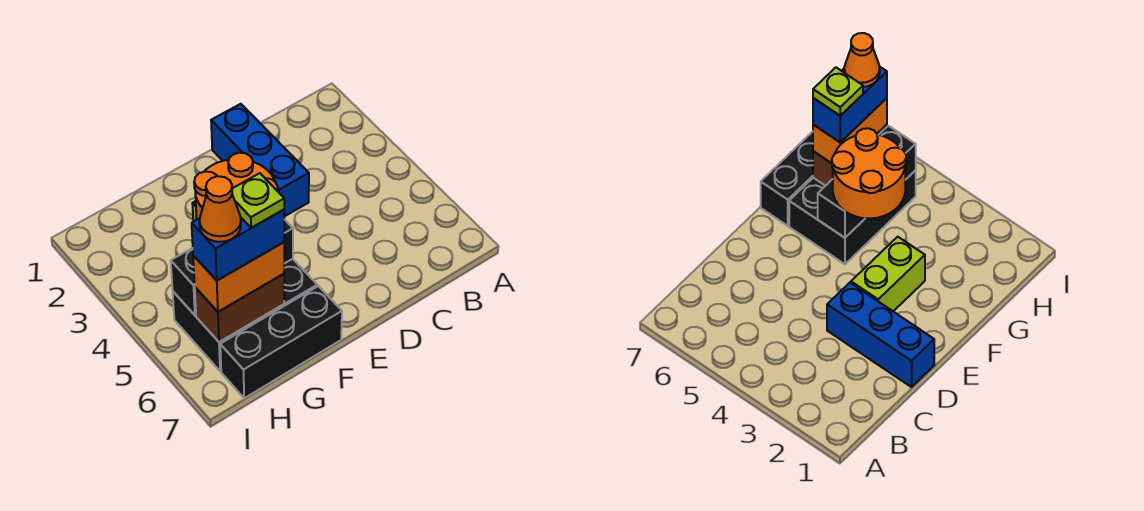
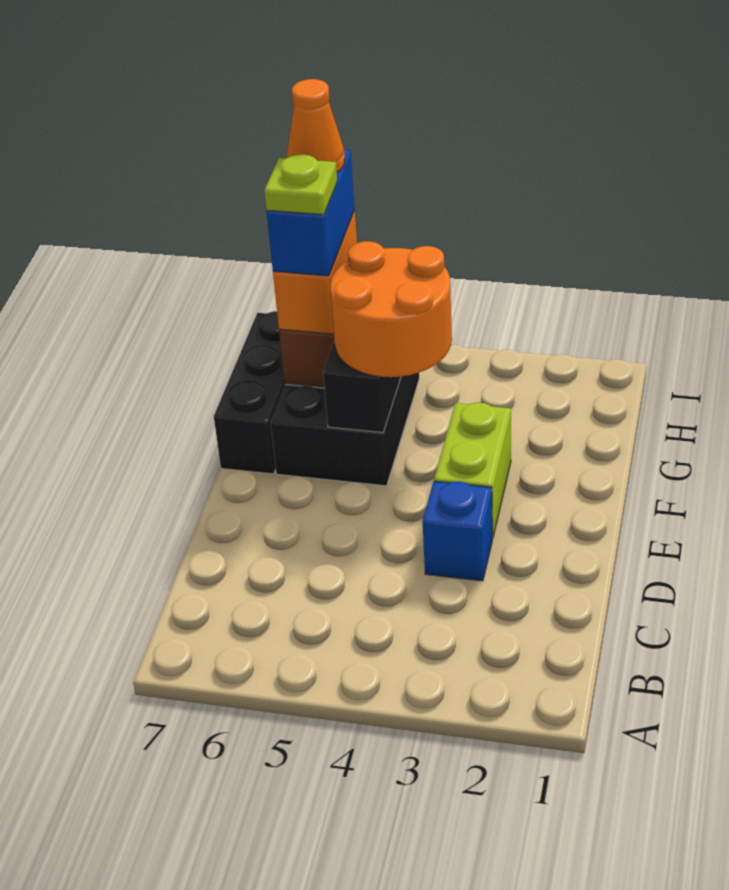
blue brick D1:D3 level 1 -> blue brick D3 level 1

